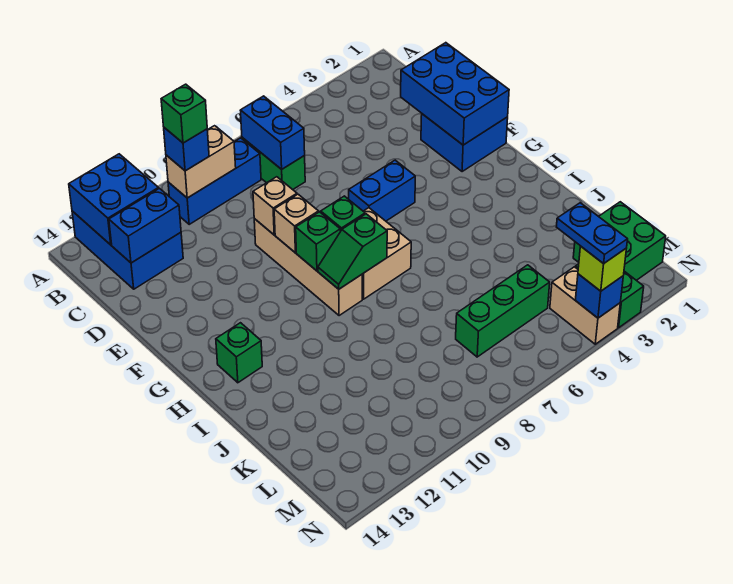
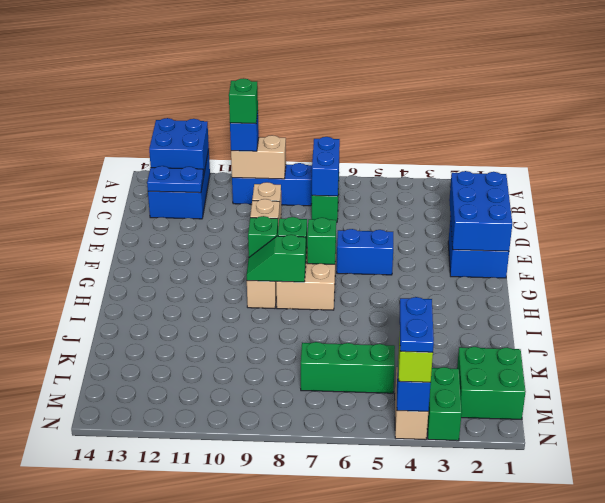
blue brick C12:C13 level 2 -> blue plate C12:C13 level 2
green brick H13 level 1 -> green brick G7 level 2

